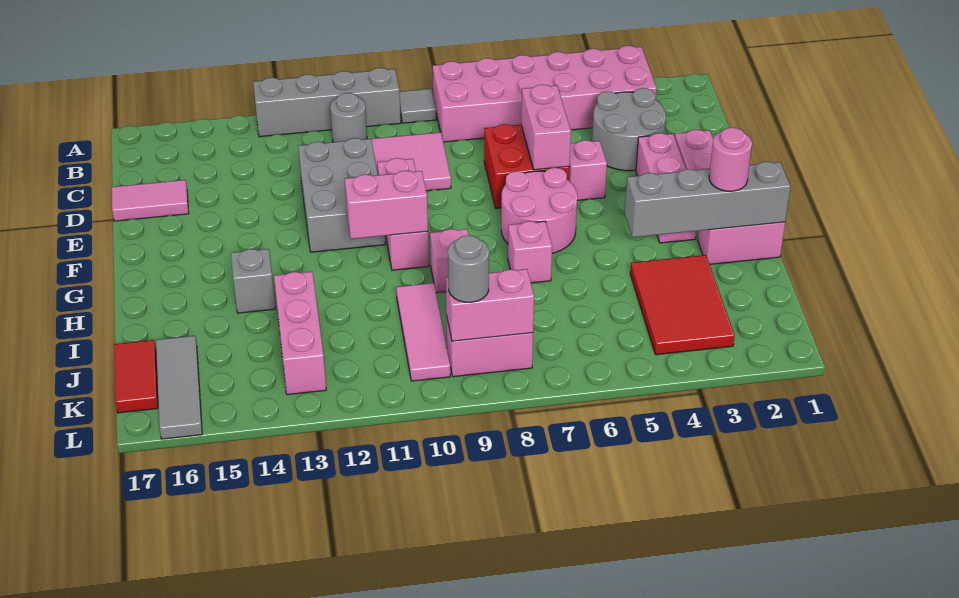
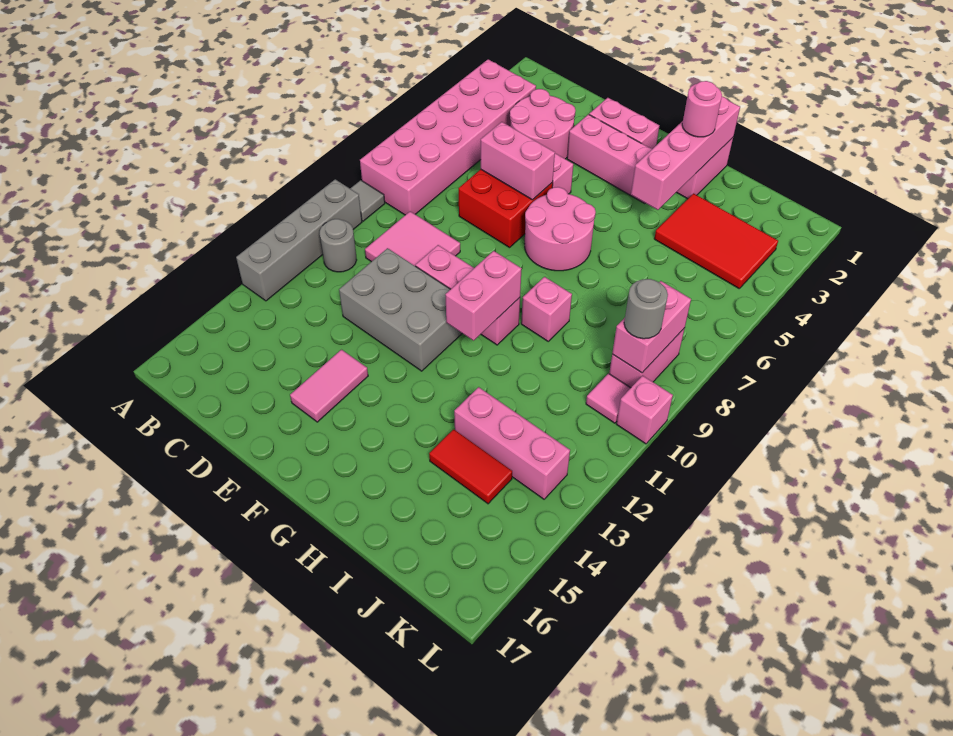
grey round brick C3:D4 level 1 -> pink round brick C3:D4 level 1
pink tile D16:D17 level 1 -> pink tile E14:E15 level 1
grey brick H1:H4 level 2 -> pink brick H1:H4 level 2
pink brick H7 level 1 -> pink brick L10 level 1
grey brick H14 level 1 -> none
pink tile I10:K10 level 1 -> pink tile K10 level 1
grey tile J16:L16 level 1 -> none
red tile J17:K17 level 1 -> red tile I14:J14 level 1

